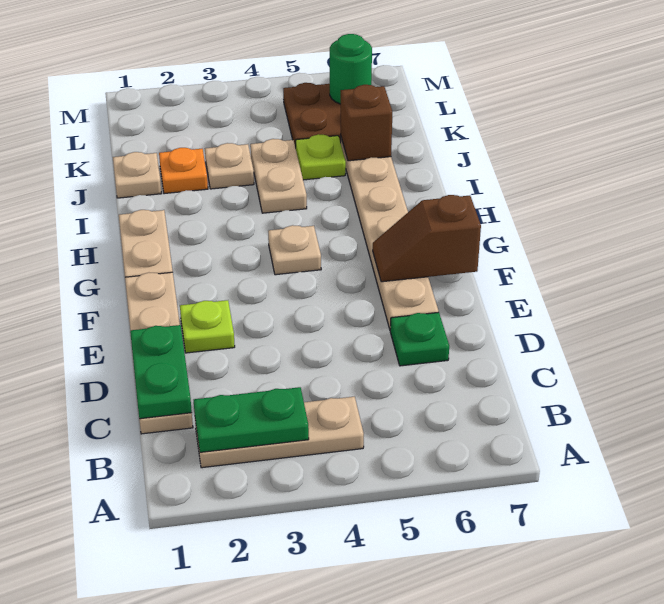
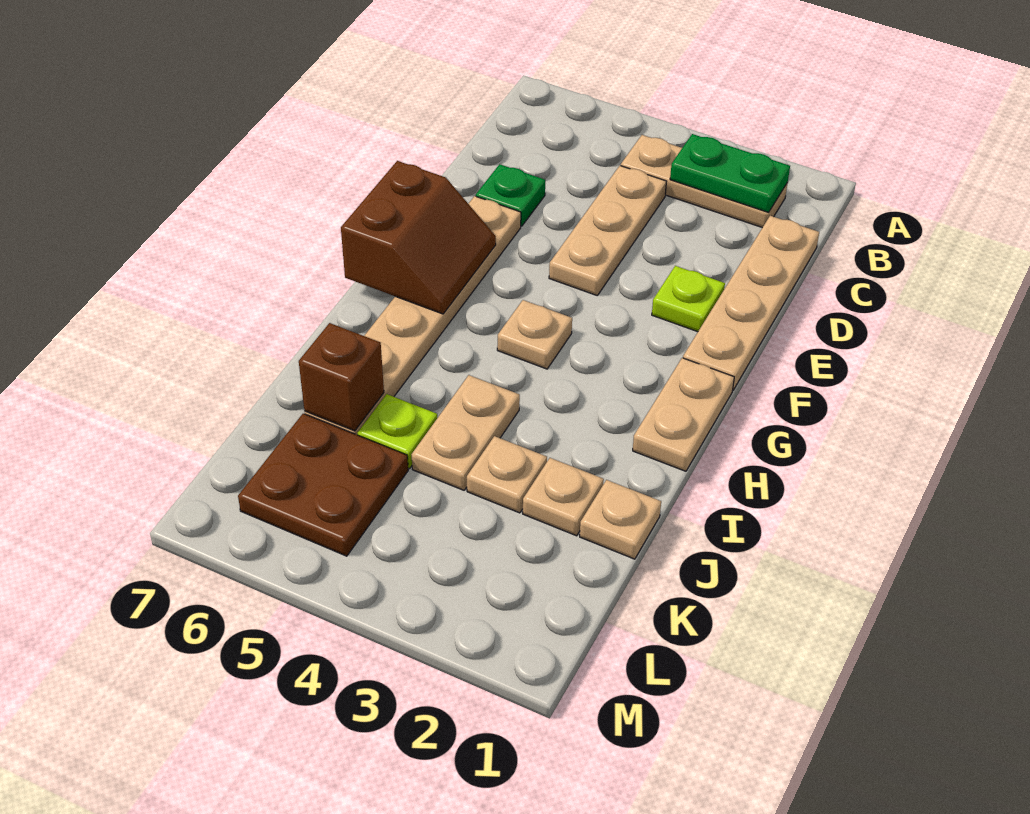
green plate C1:D1 level 2 -> none
none -> tan plate C4:E4 level 1
brown slope F6:F7 level 2 top 7 -> brown slope F6:G7 level 2 top 7
orange plate J2 level 1 -> tan plate J2 level 1
green round brick L6 level 2 -> none

